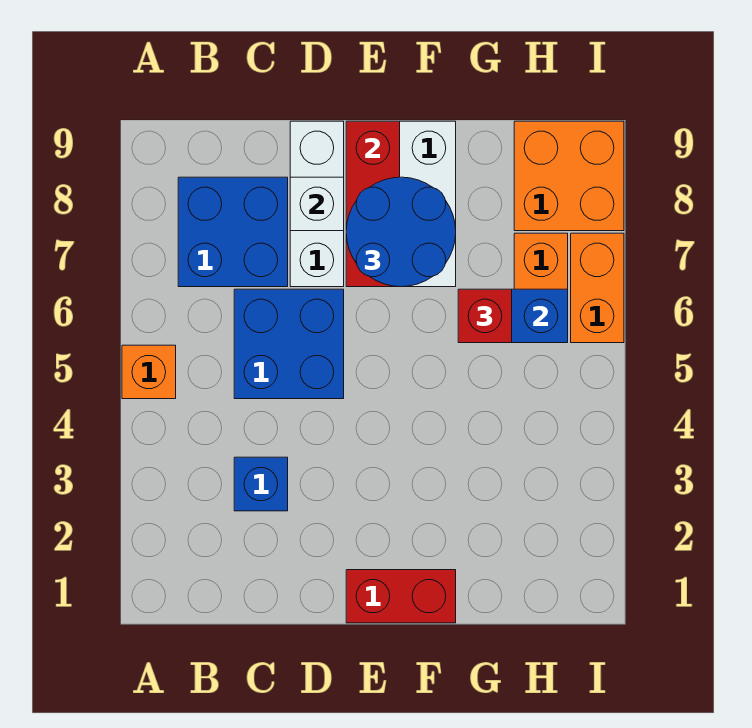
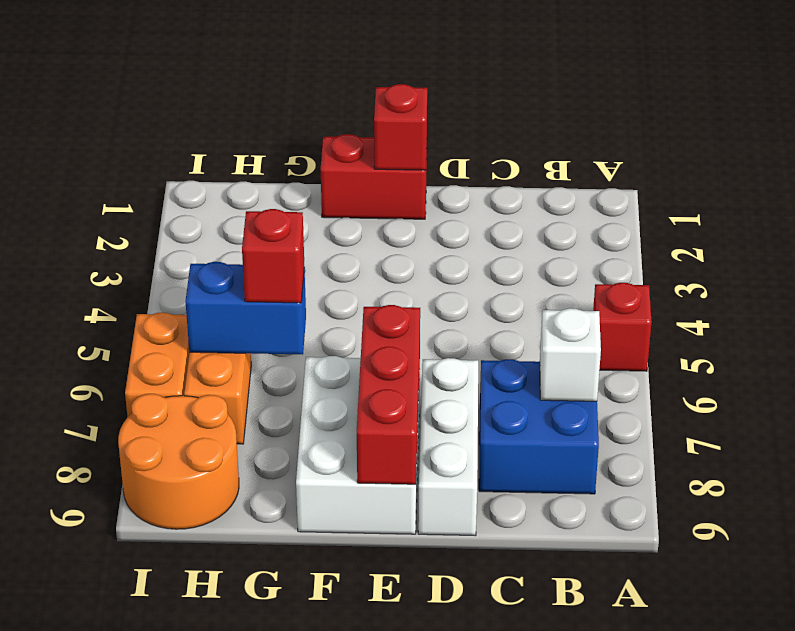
orange brick A5 level 1 -> red brick A5 level 1
blue brick C3 level 1 -> none
blue brick C5:D6 level 1 -> none
white brick D8 level 2 -> white brick B7 level 2
none -> red brick E1 level 2
blue round brick E7:F8 level 3 -> none
orange brick H8:I9 level 1 -> orange round brick H8:I9 level 1

